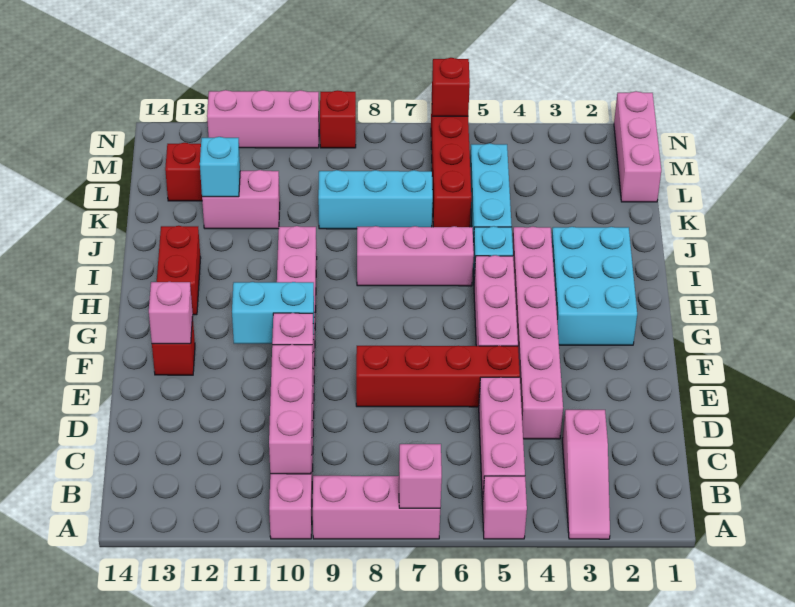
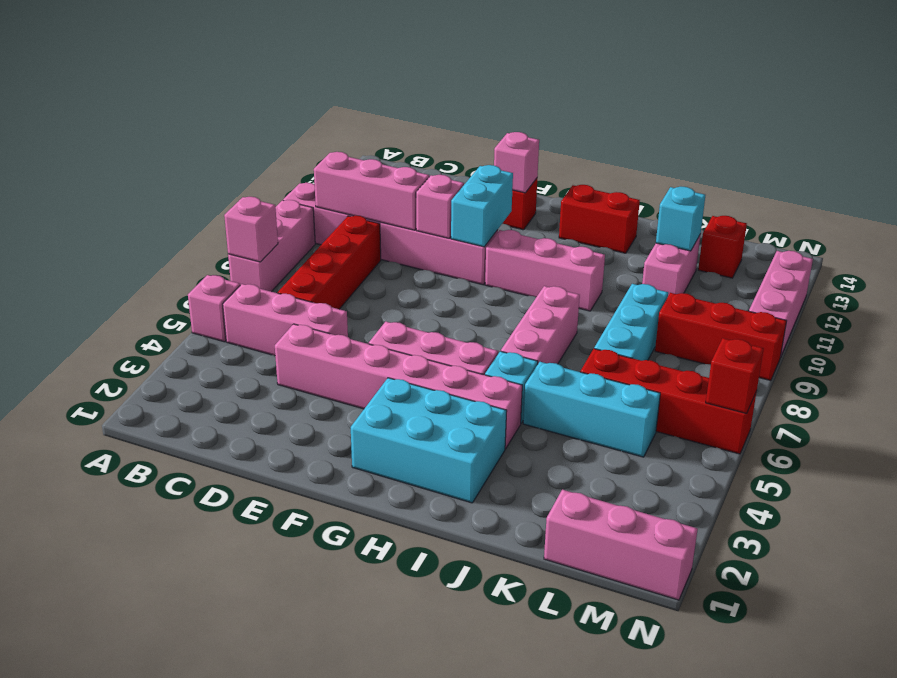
pink slope A3:C3 level 1 top C -> none
red brick E5:E8 level 1 -> red brick C6:C9 level 1
red brick N9 level 1 -> red brick L9:N9 level 1

